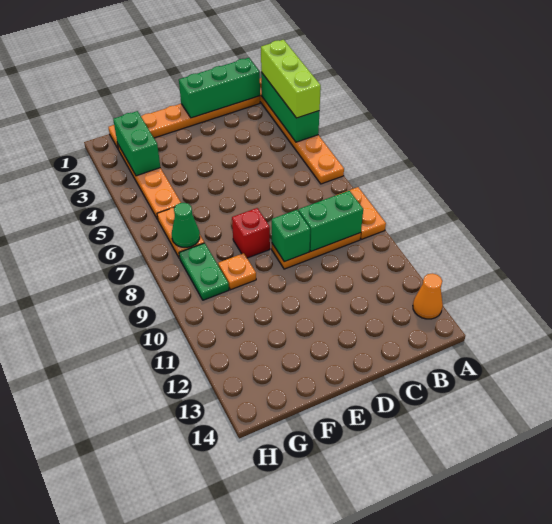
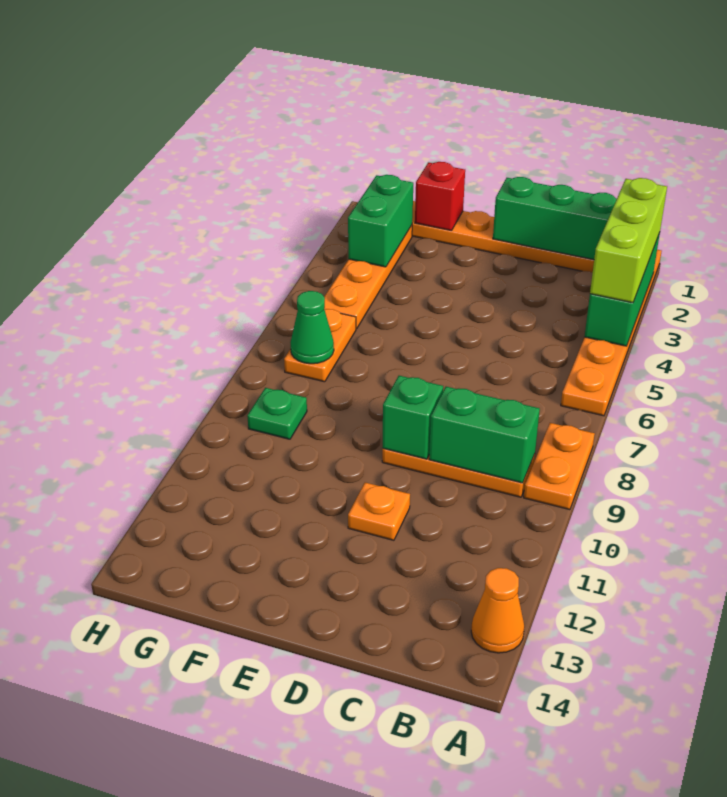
red brick E8 level 1 -> red brick F1 level 2
orange plate F9 level 1 -> orange plate D11 level 1
green plate G8:G9 level 1 -> green plate G9 level 1

